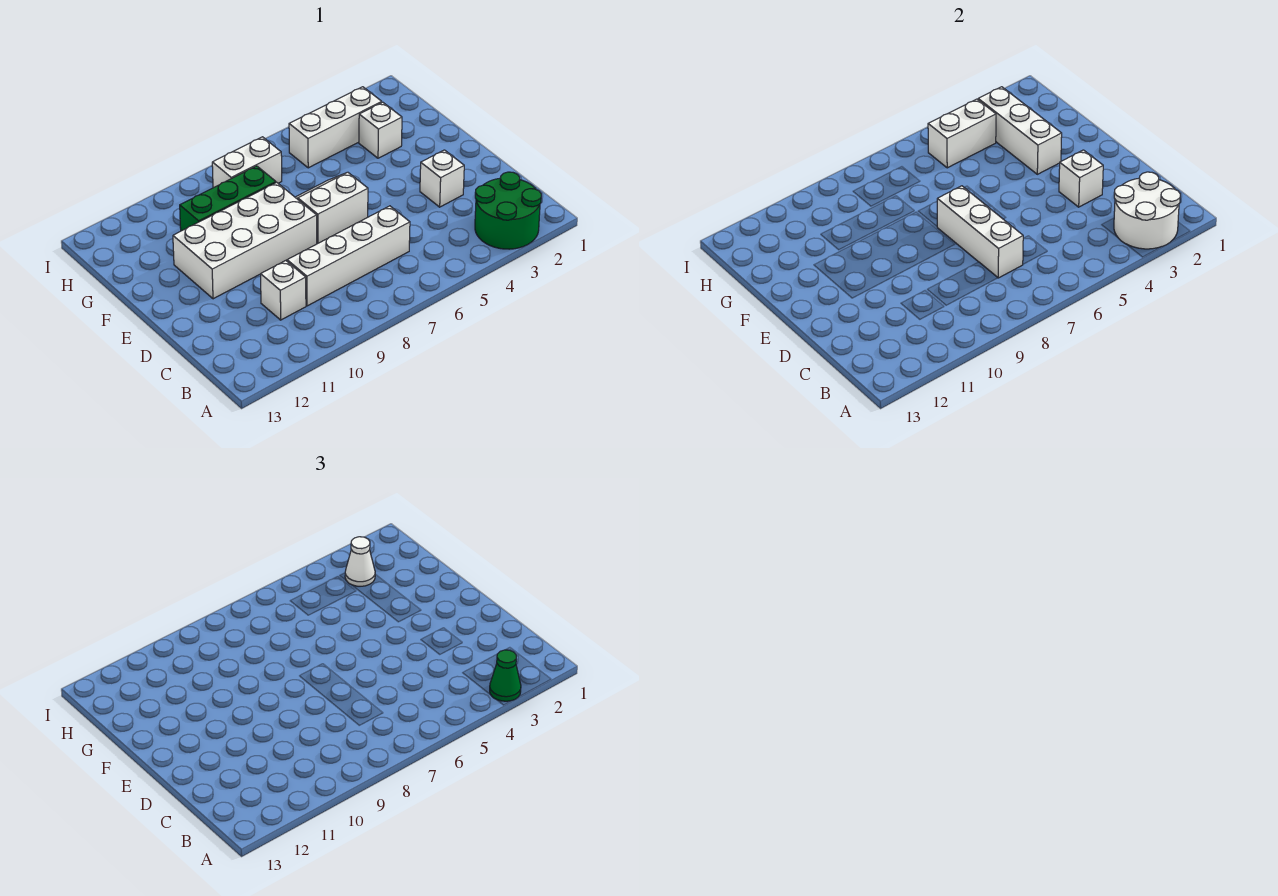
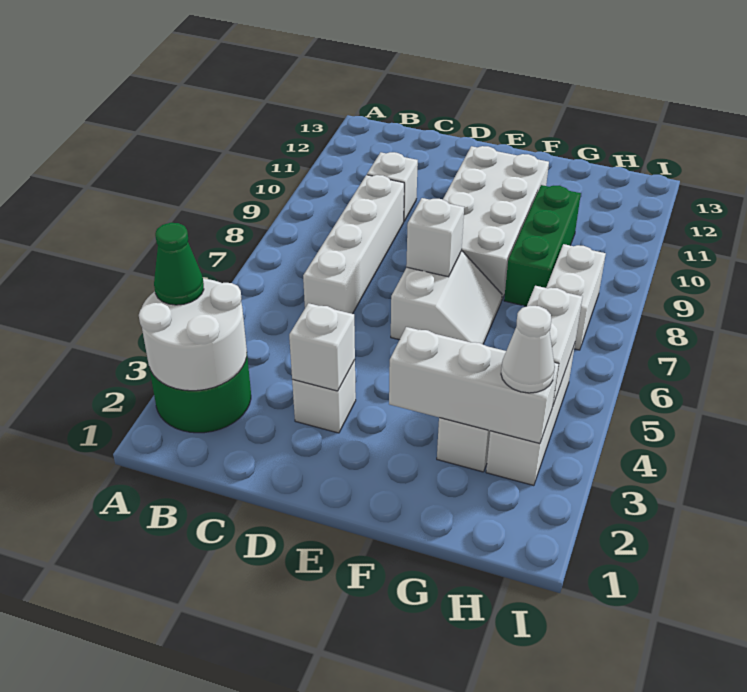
white brick C7:E7 level 2 -> white brick E7 level 2

